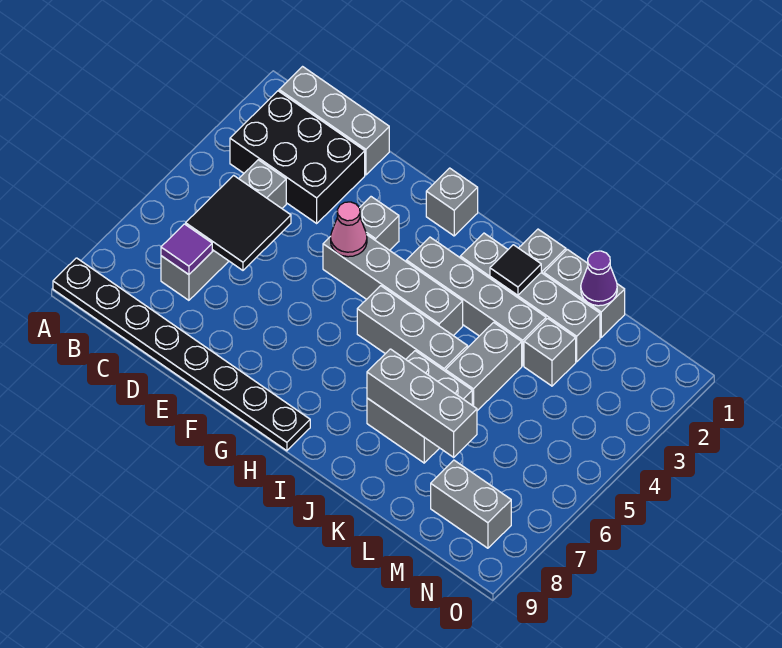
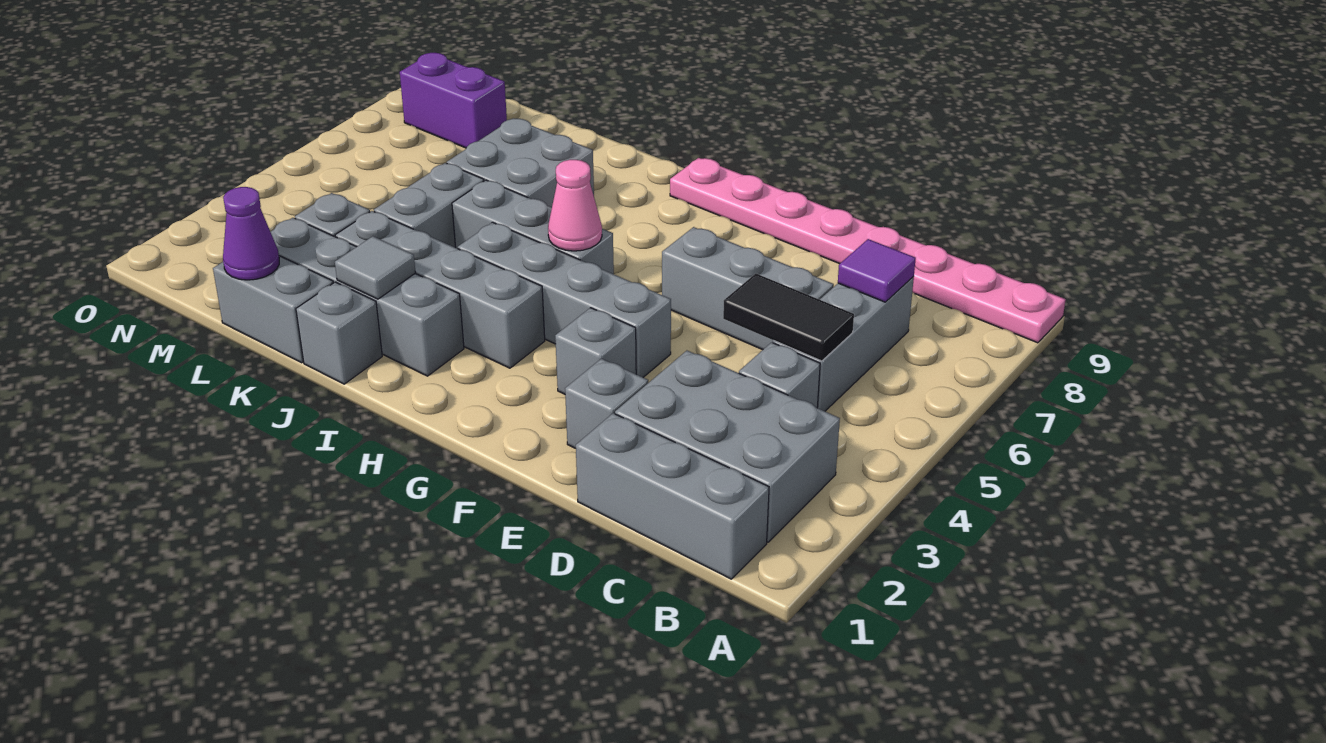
black plate A9:H9 level 1 -> pink plate A9:H9 level 1
black brick B2:D3 level 1 -> grey brick B2:D3 level 1
black tile C5:D6 level 2 -> black tile C5:D5 level 2
pink cone F4 level 2 -> pink cone H5 level 2
grey brick G1 level 1 -> grey brick E2 level 1
black tile J2 level 2 -> grey tile J2 level 2
grey brick J7:L7 level 2 -> grey brick D6:F6 level 1
grey brick M8:N8 level 1 -> purple brick M8:N8 level 1

